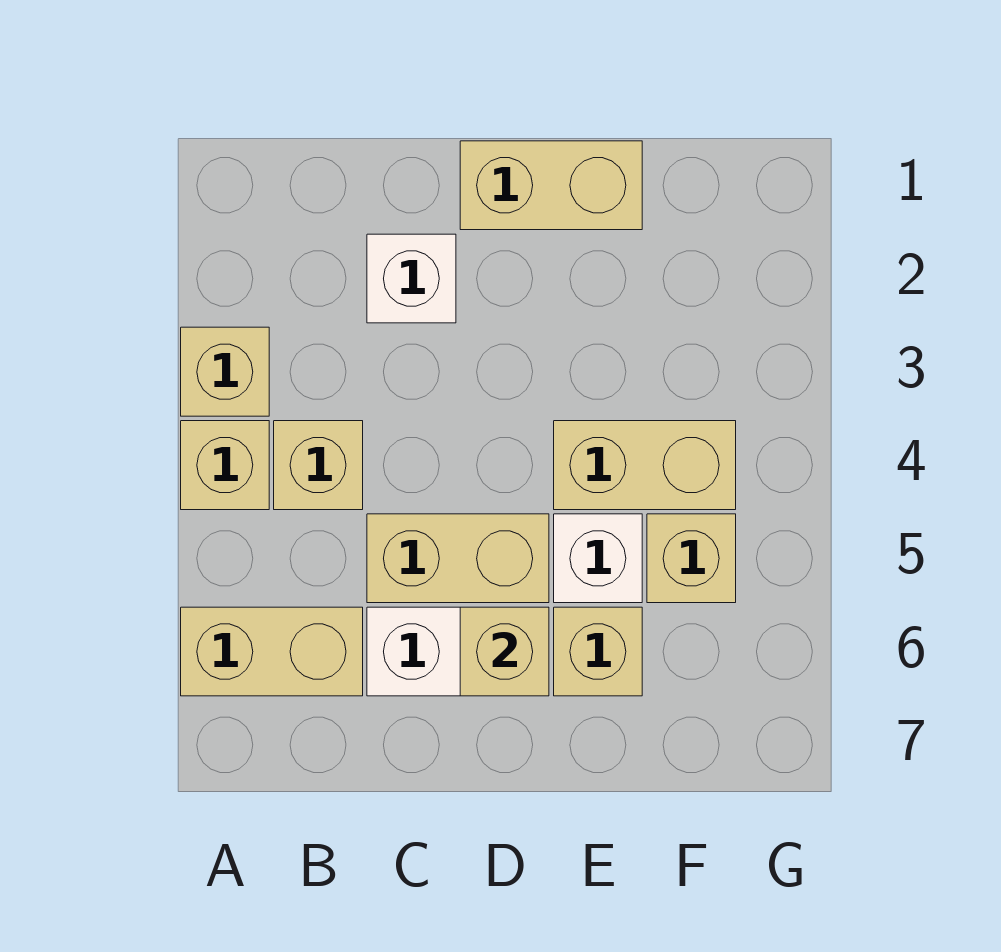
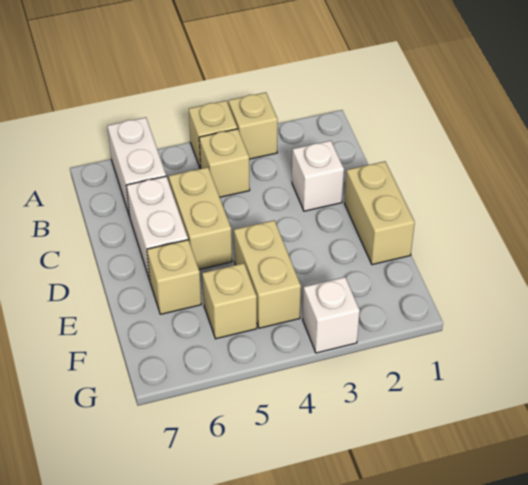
tan brick A6:B6 level 1 -> white brick A6:B6 level 1
tan brick D6 level 2 -> none
white brick E5 level 1 -> white brick G3 level 1

